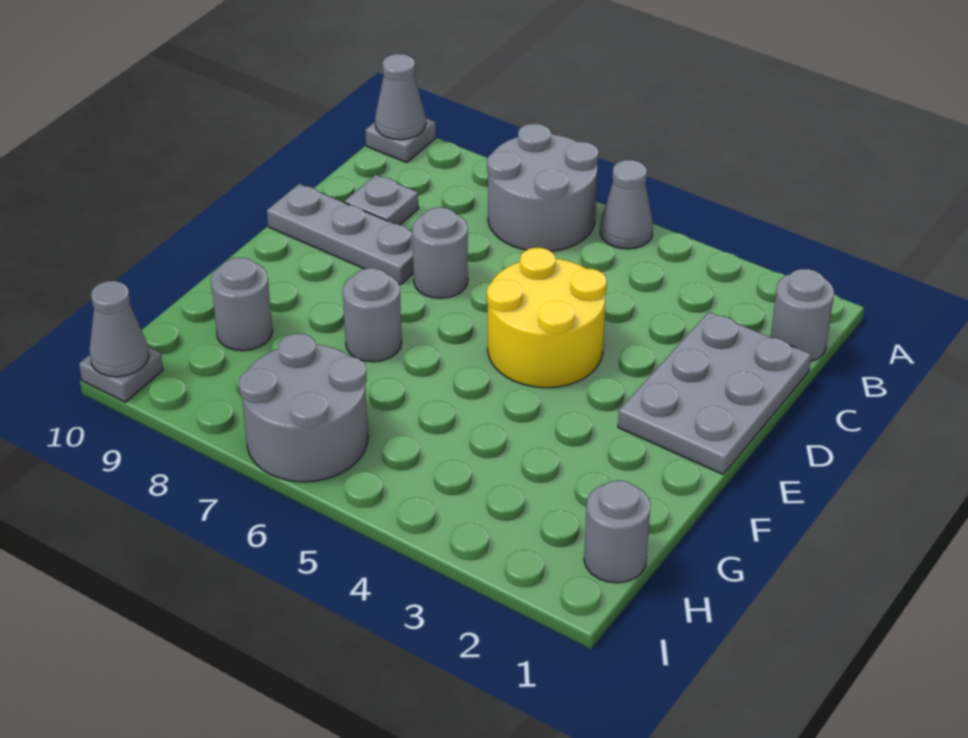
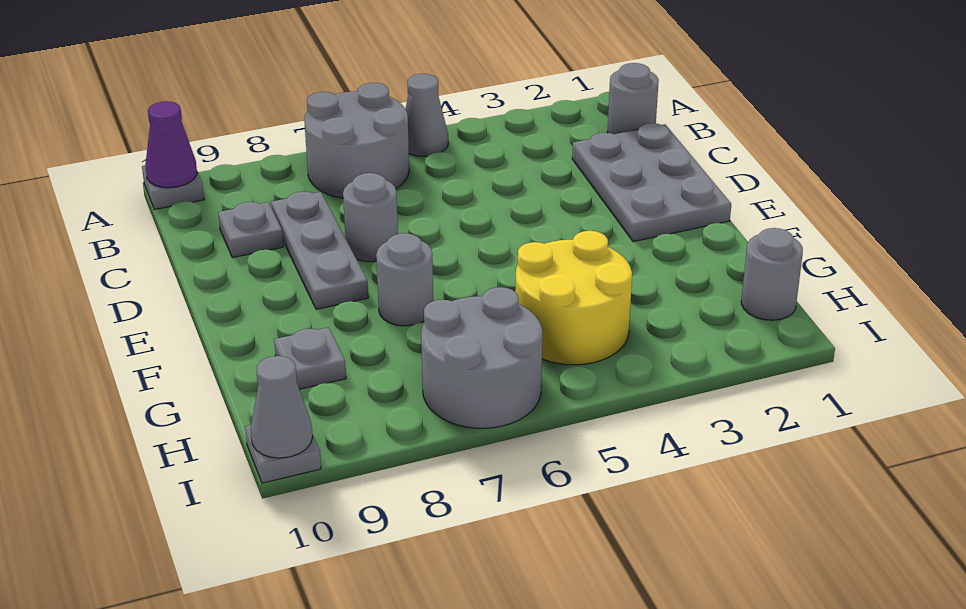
grey cone A10 level 2 -> purple cone A10 level 2
yellow round brick D4:E5 level 1 -> yellow round brick G4:H5 level 1
grey plate D8:D10 level 1 -> grey plate C8:E8 level 1
grey round brick G9 level 1 -> grey plate G9 level 1

